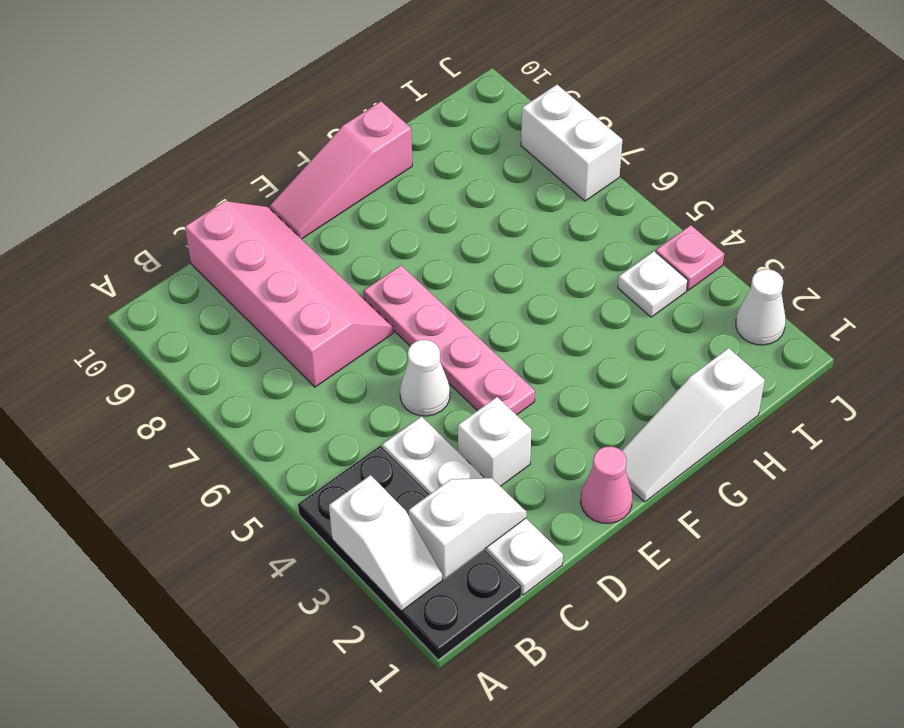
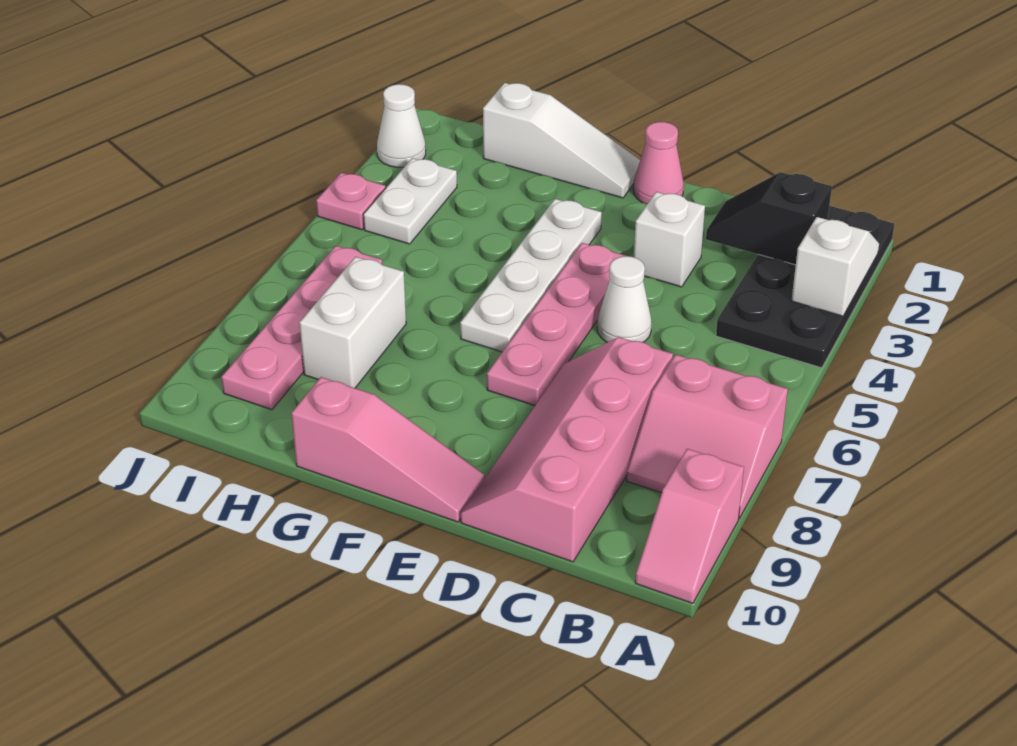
none -> pink slope A7:B8 level 1 top 7
none -> pink slope A9:A10 level 1 top 9
white slope B2:C2 level 2 top B -> black slope B2:C2 level 2 top B
white plate C1:C4 level 1 -> white plate F3:F6 level 1
white plate I4 level 1 -> white plate I3:I4 level 1
none -> pink plate I6:I9 level 1
white brick J7:J8 level 1 -> white brick H7:H8 level 1

